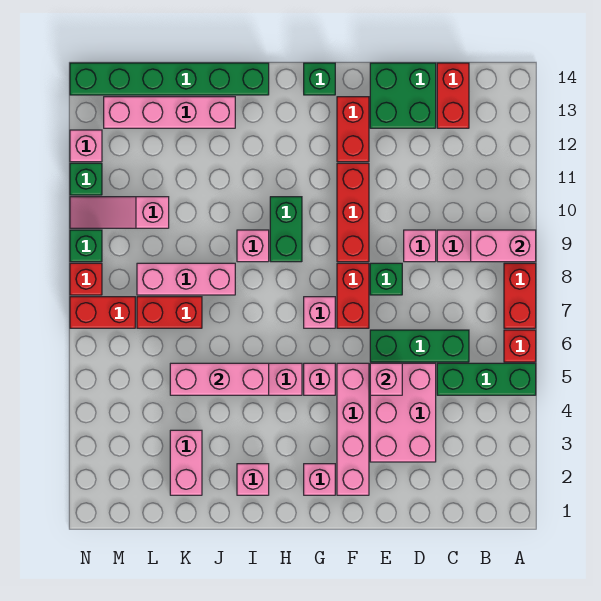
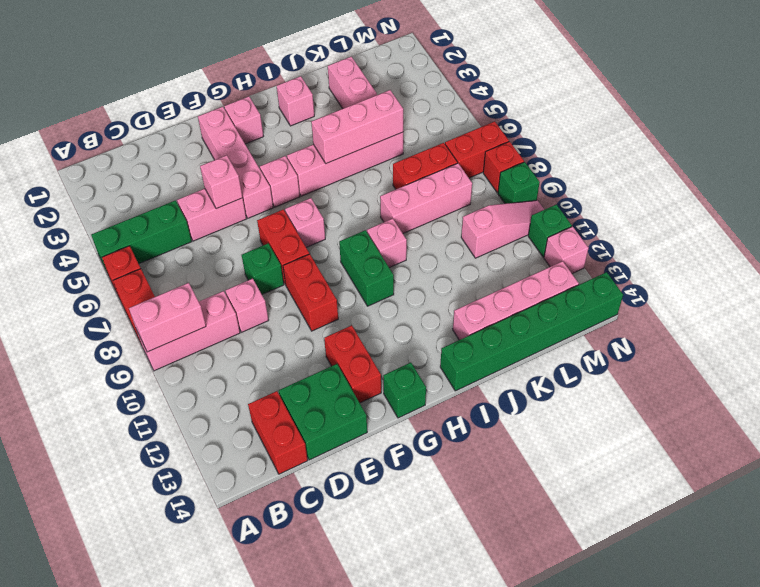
green brick C6:E6 level 1 -> none
pink brick D3:E5 level 1 -> pink brick D5:E5 level 1
red brick F9:F11 level 1 -> red brick F9:F10 level 1

